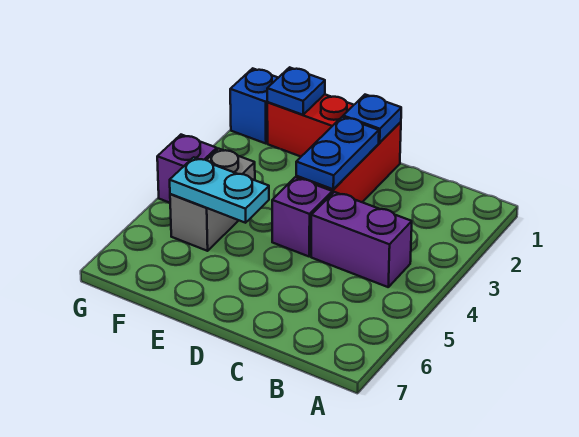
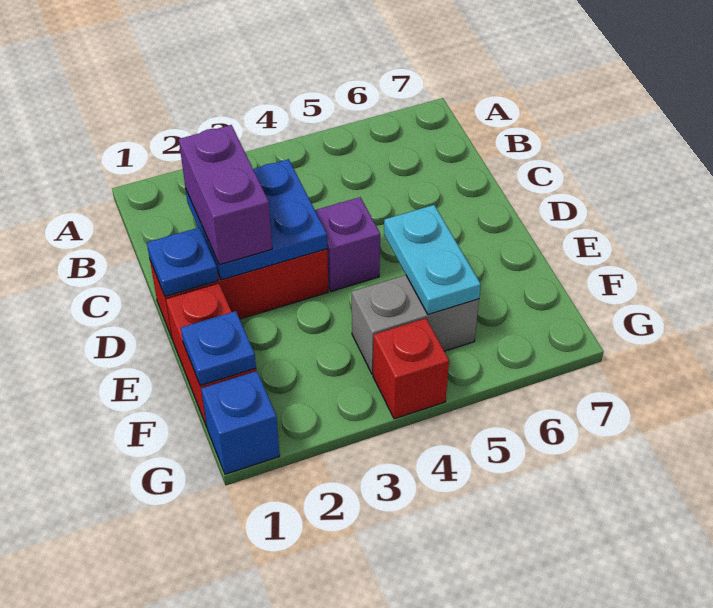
purple brick B4:C4 level 1 -> purple brick C2:D2 level 3
blue plate D2:D3 level 2 -> blue plate C2:D3 level 2
purple brick G4 level 1 -> red brick G4 level 1

